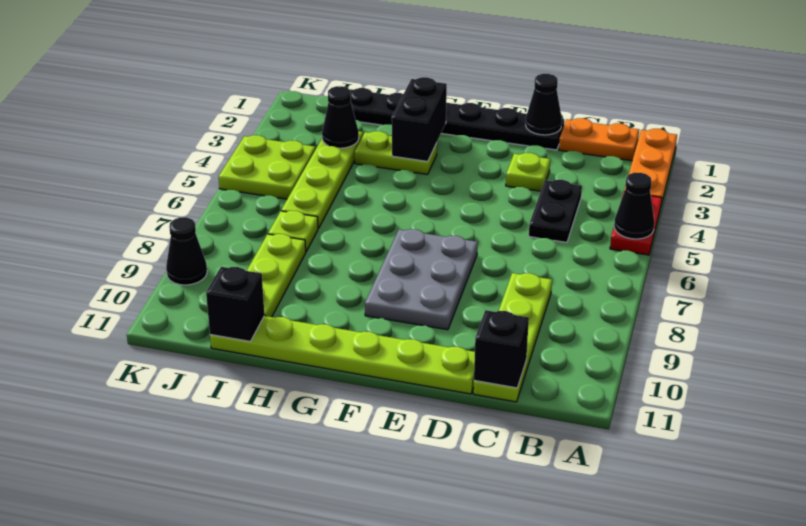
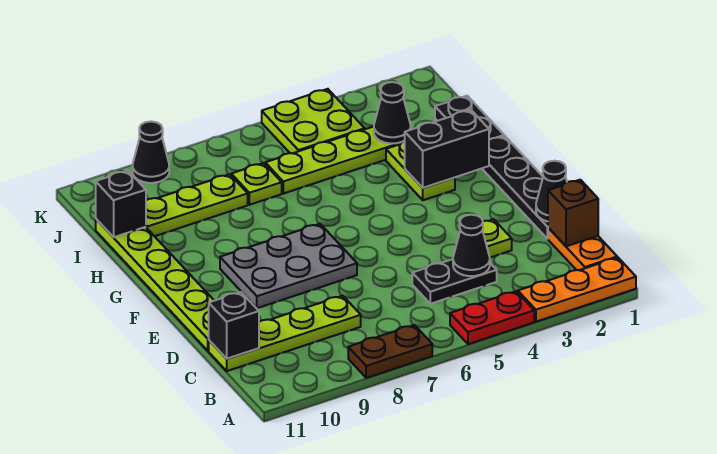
black cone A5 level 2 -> black cone C4 level 2
none -> brown plate A7:A8 level 1
none -> brown brick C1 level 2

